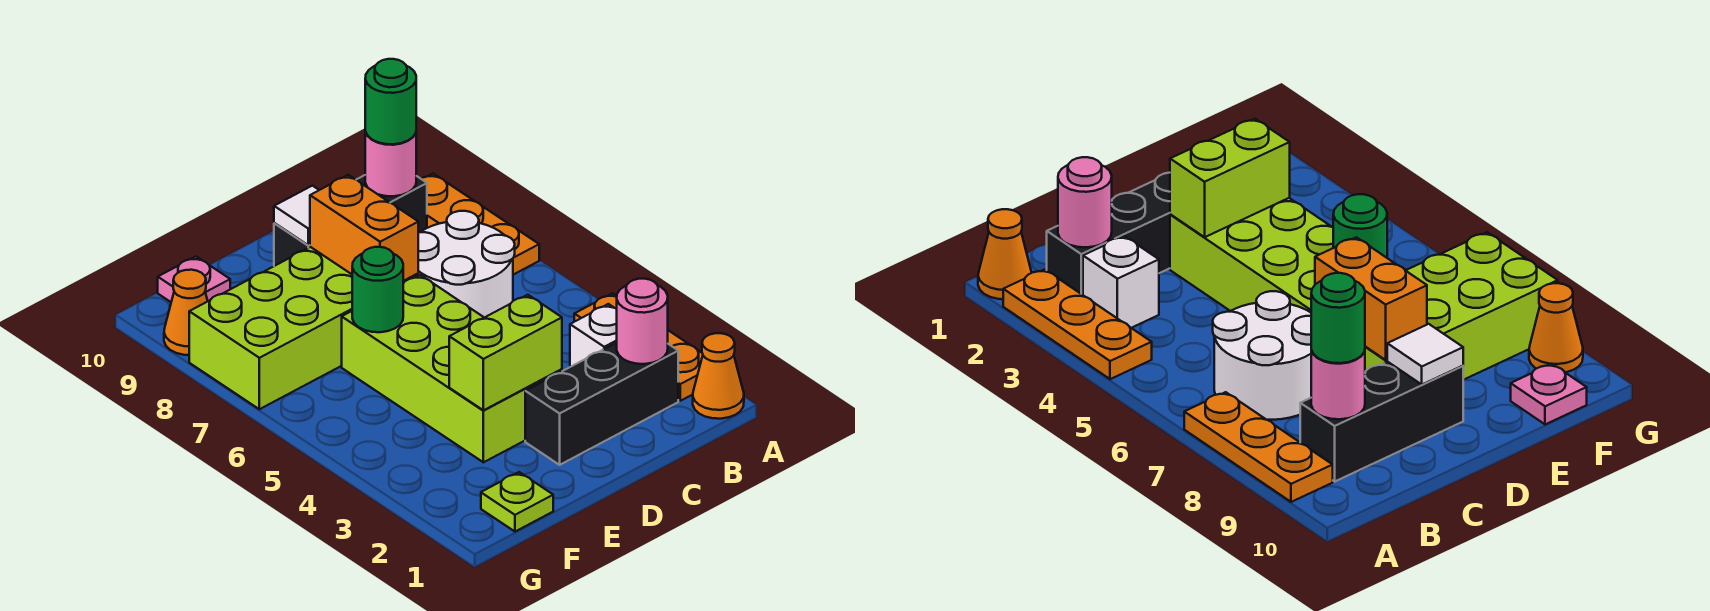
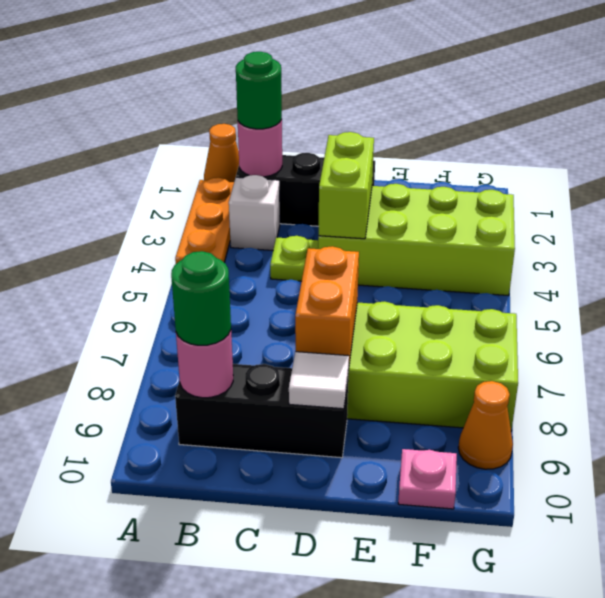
orange plate A7:A9 level 1 -> none
white round brick B6:C7 level 1 -> none
lime brick D3:E6 level 1 -> lime brick D3:G4 level 1
lime brick D3:E3 level 2 -> lime brick D3:D4 level 2
green round brick E6 level 2 -> green round brick B2 level 3
lime plate F1 level 1 -> lime plate C4 level 1

